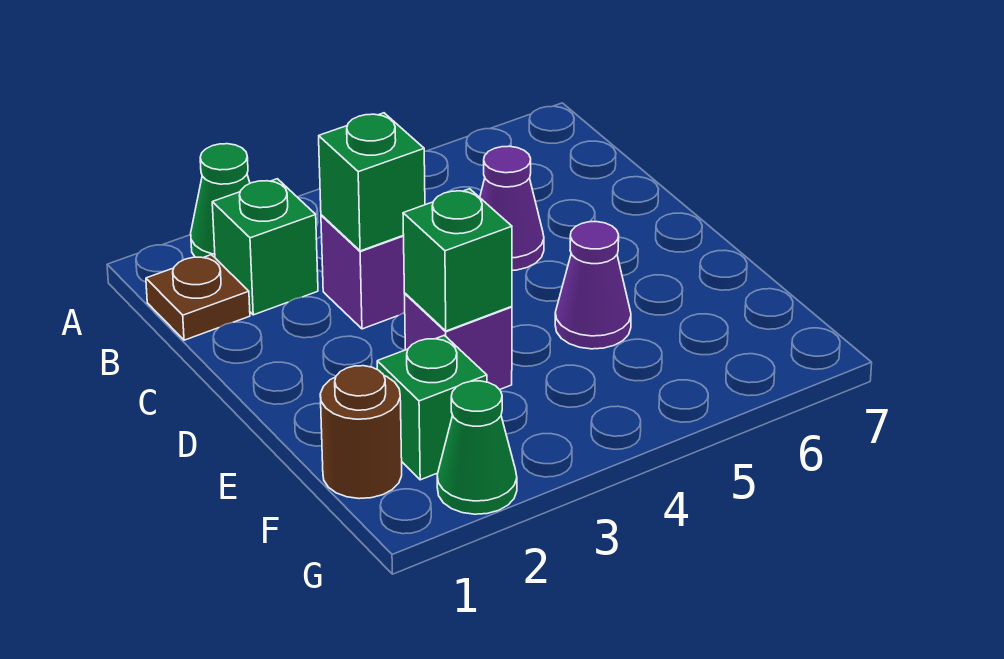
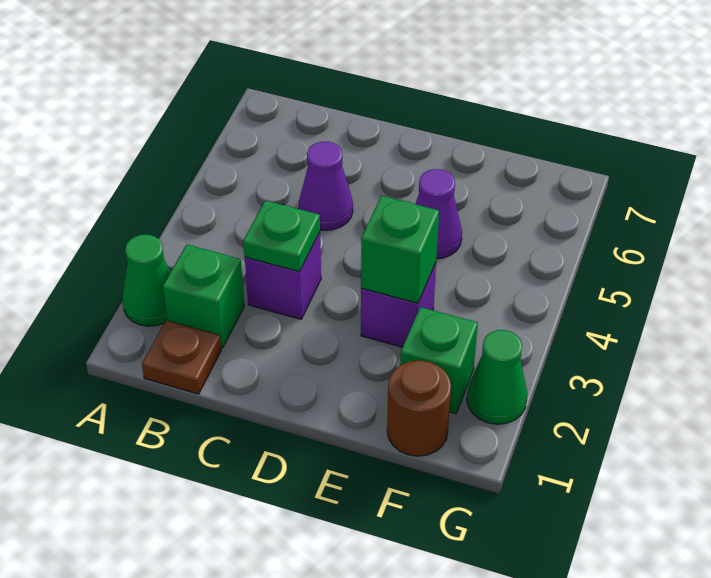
green brick C3 level 2 -> green plate C3 level 2

